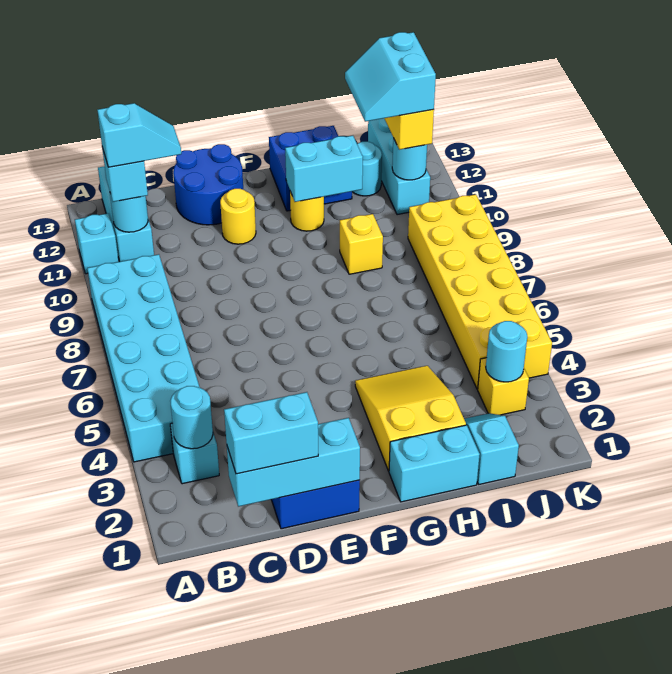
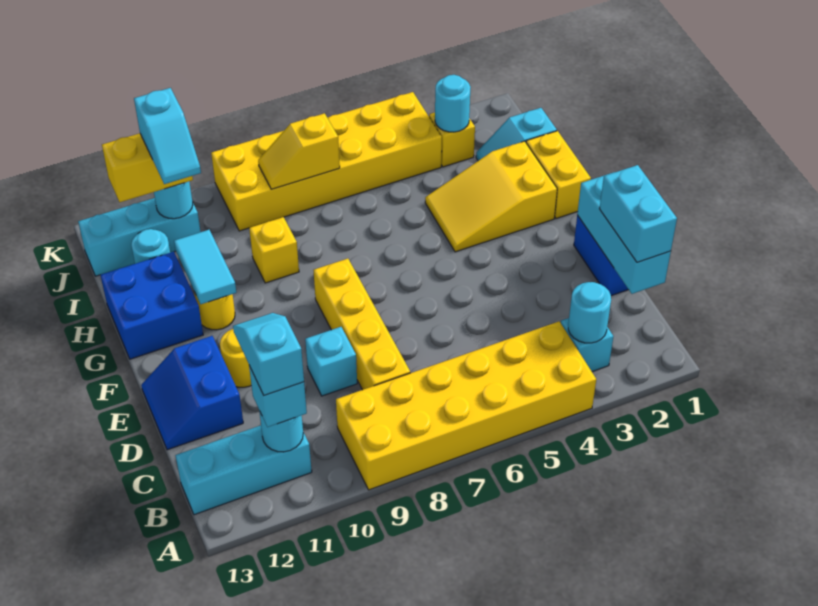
cyan brick A4:B9 level 1 -> yellow brick A4:B9 level 1
cyan brick A11 level 1 -> cyan brick D9 level 1
none -> yellow brick C8:F8 level 1
blue round brick D12:E13 level 1 -> blue slope D12:E13 level 1 top 12
cyan brick G1:H1 level 1 -> yellow brick G1:H1 level 1
cyan brick G11:H11 level 2 -> cyan tile G11:H11 level 2
cyan slope I11:J12 level 4 top J -> cyan slope I11:J11 level 4 top J
none -> yellow slope J7:J8 level 2 top 7

